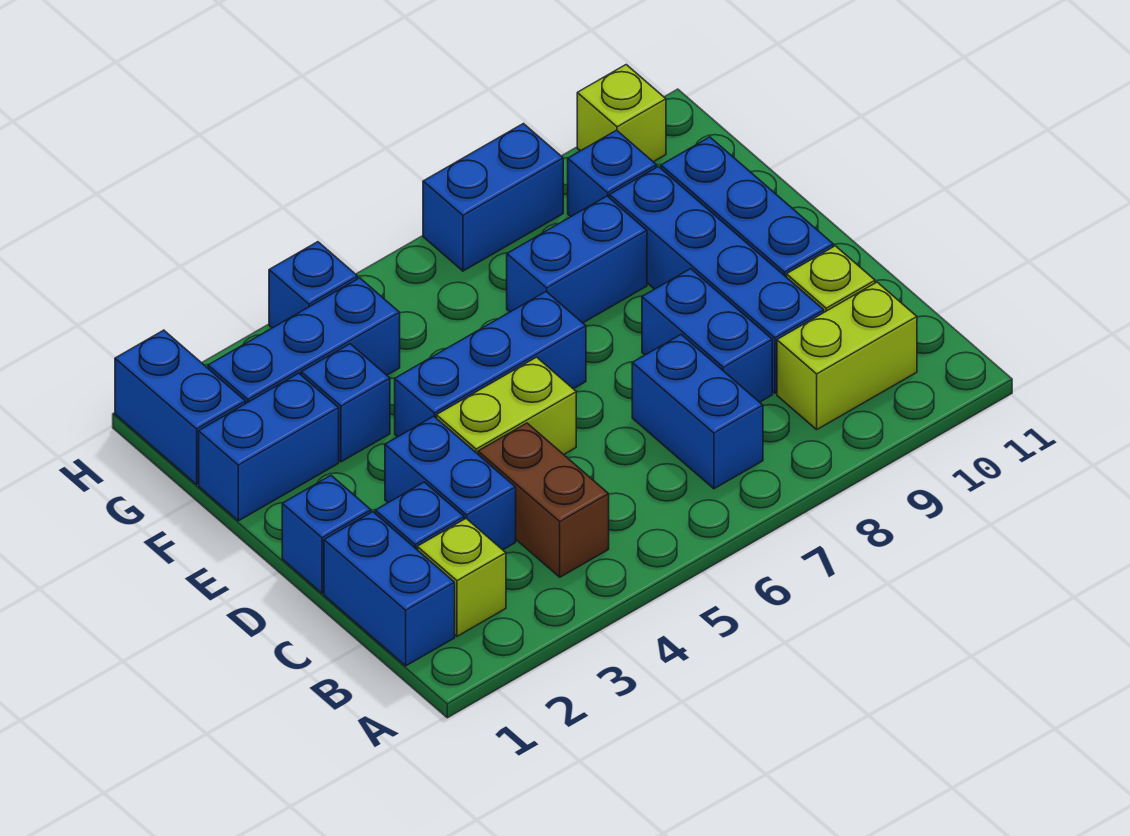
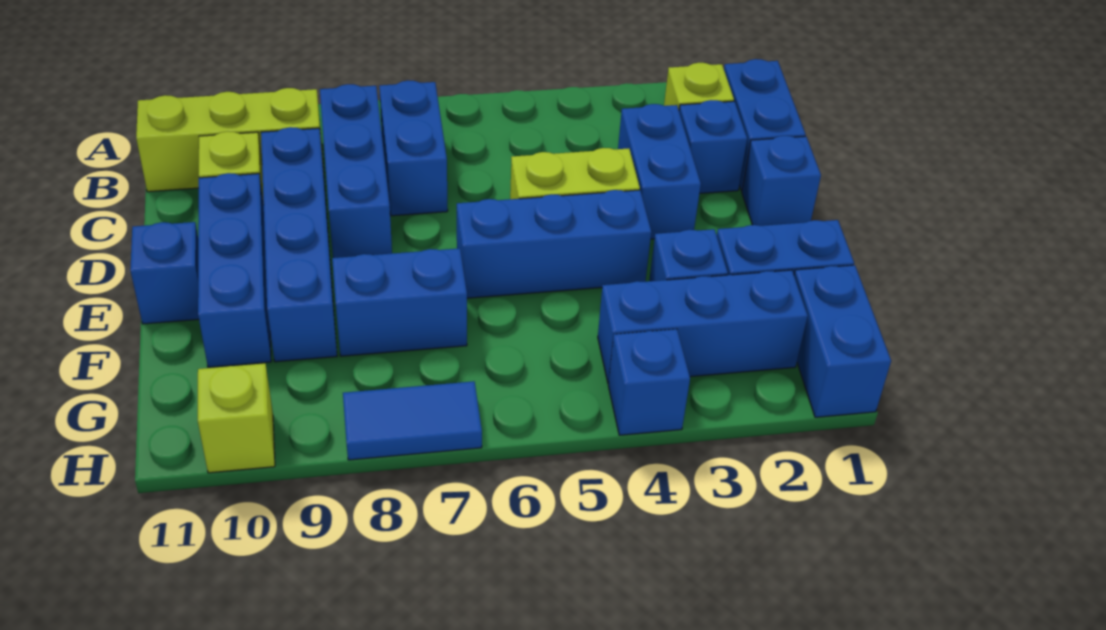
brown brick B4:C4 level 1 -> none
lime brick B9:B10 level 1 -> lime brick B9:B11 level 1
blue brick C8:D8 level 1 -> blue brick B8:D8 level 1
blue brick G9 level 1 -> blue brick E11 level 1
blue brick H7:H8 level 1 -> blue tile H7:H8 level 1

